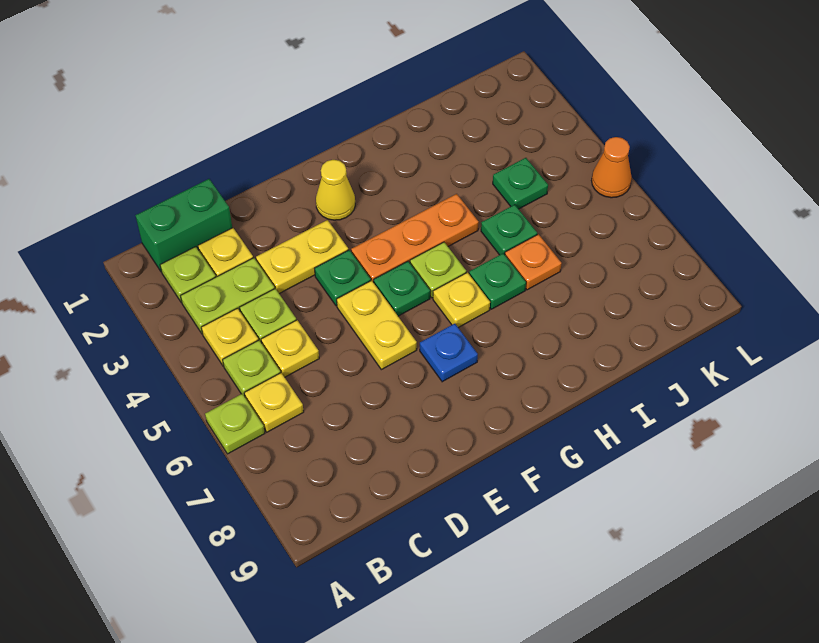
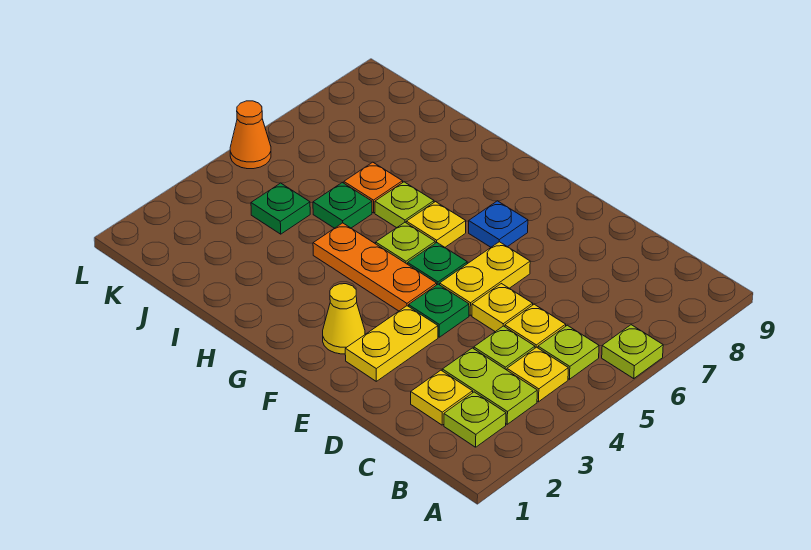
green brick B1:C1 level 1 -> none
yellow plate B6 level 1 -> yellow plate D5 level 1
yellow plate D3:E3 level 1 -> yellow plate E2:E3 level 1
green plate H6 level 1 -> lime plate H6 level 1

